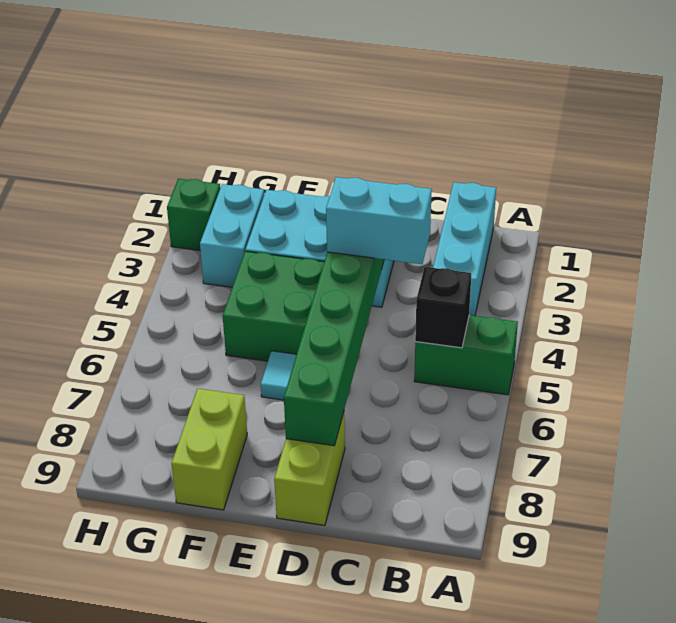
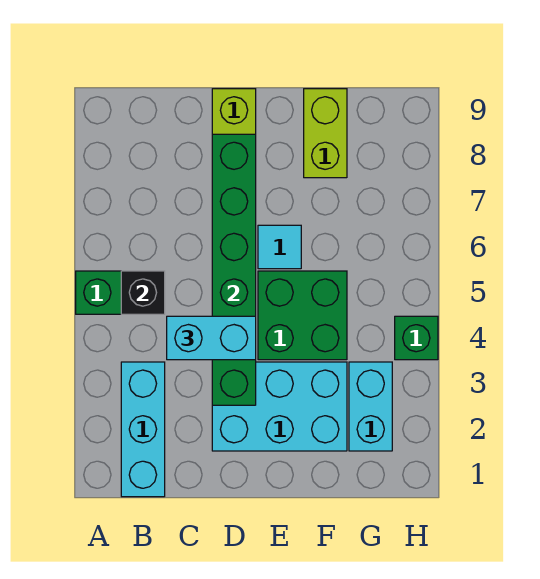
green brick H2 level 1 -> green brick H4 level 1

